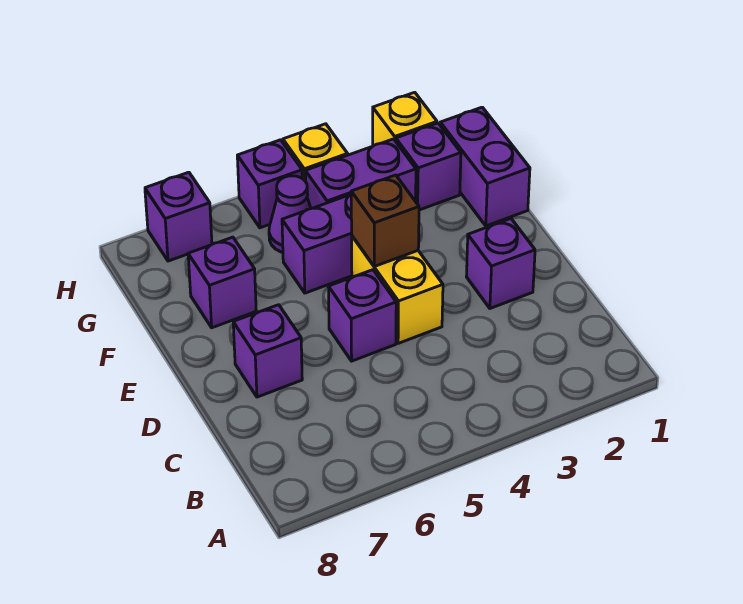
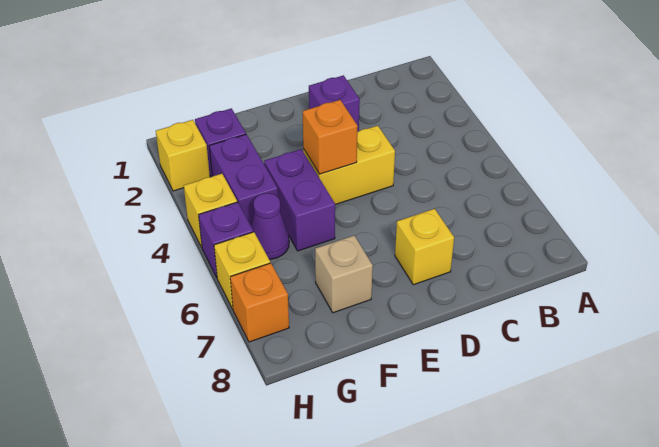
purple brick D5 level 1 -> none
purple brick D7 level 1 -> yellow brick D7 level 1
brown brick E4 level 2 -> orange brick E4 level 2
purple brick F1:G1 level 1 -> none
purple brick F7 level 1 -> tan brick F7 level 1
none -> yellow brick H6 level 1
purple brick H7 level 1 -> orange brick H7 level 1

